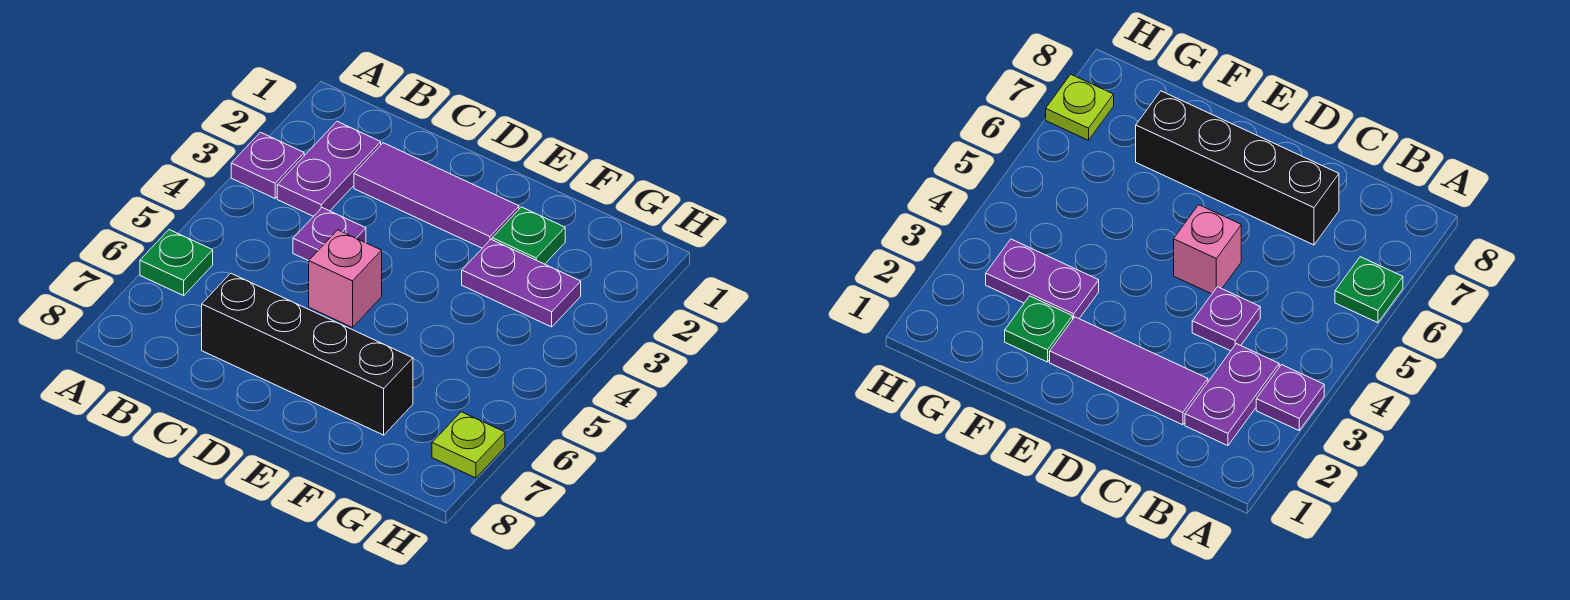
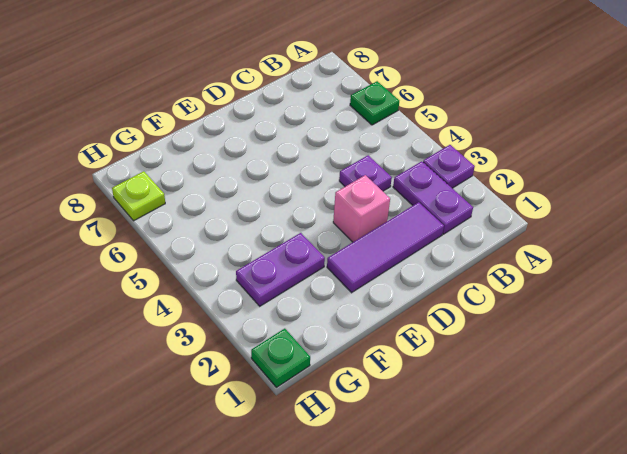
black brick C7:F7 level 1 -> none
pink brick D5 level 1 -> pink brick D3 level 1
green plate F2 level 1 -> green plate H1 level 1

